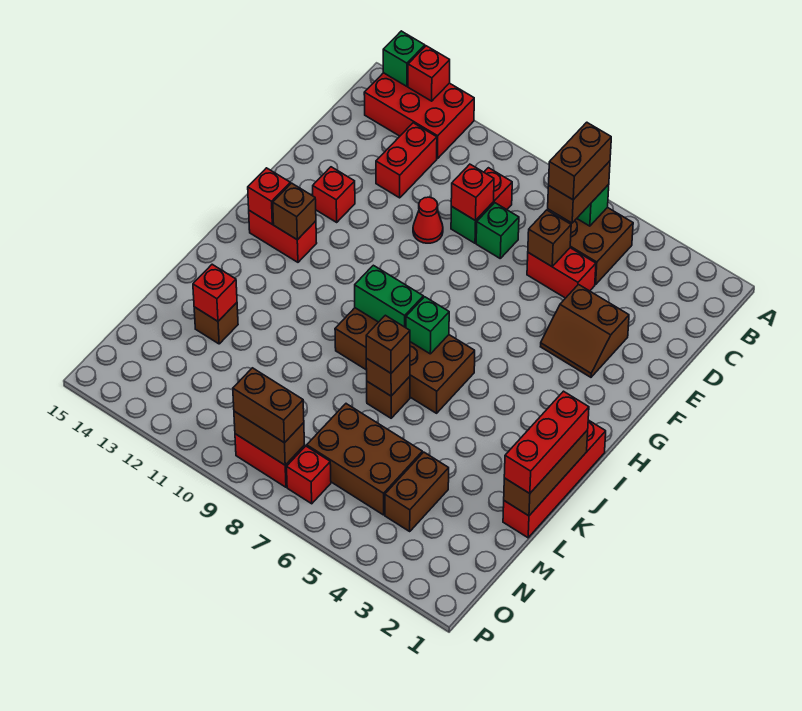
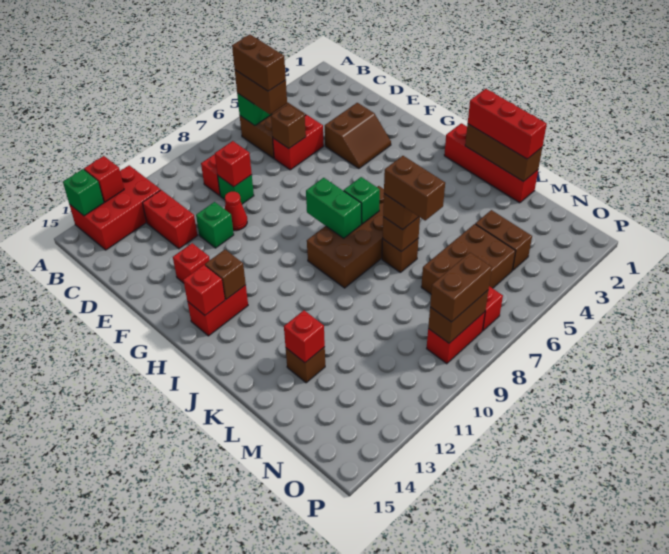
green brick D8 level 1 -> green brick E11 level 1
green brick I8:I9 level 2 -> green brick H8:I8 level 2
none -> brown brick K7:L7 level 4

